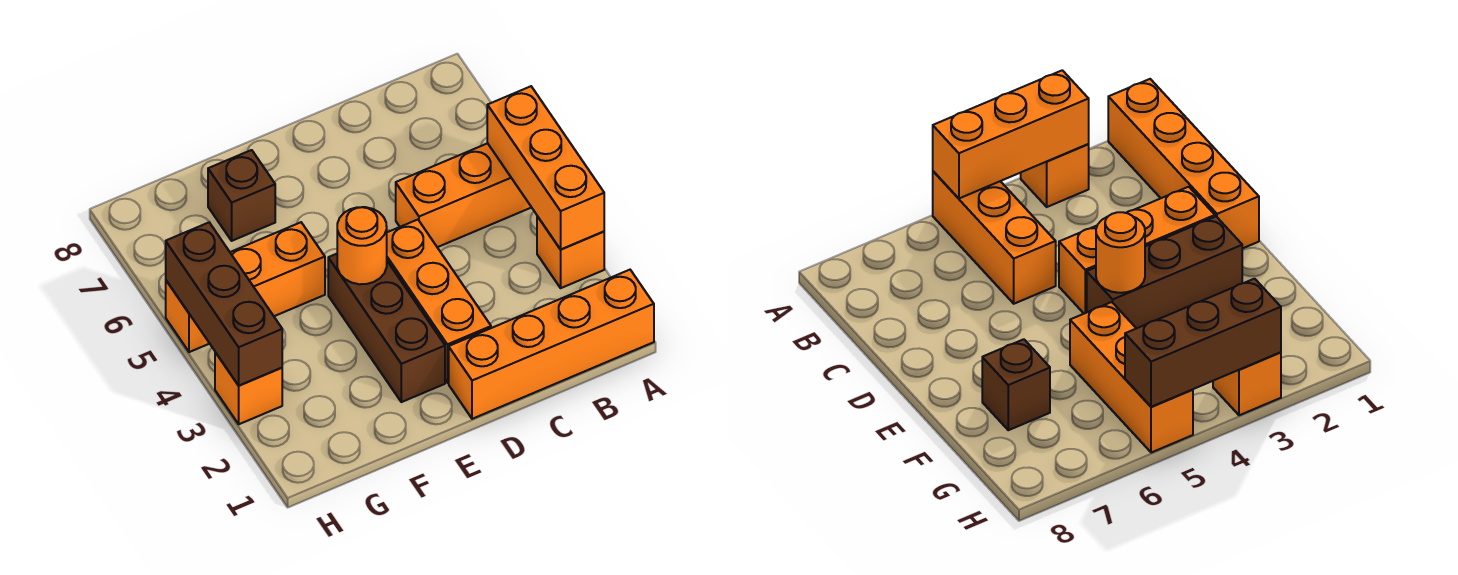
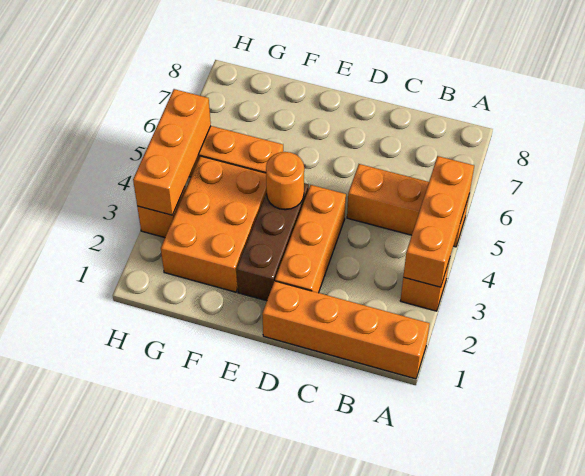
none -> orange brick F2:G4 level 1
brown brick F7 level 1 -> none
brown brick H3:H5 level 2 -> orange brick H3:H5 level 2

